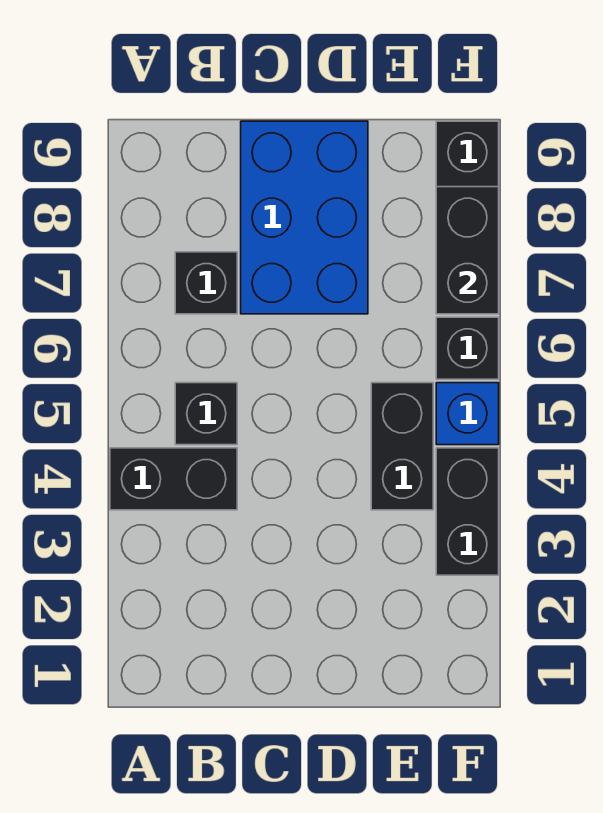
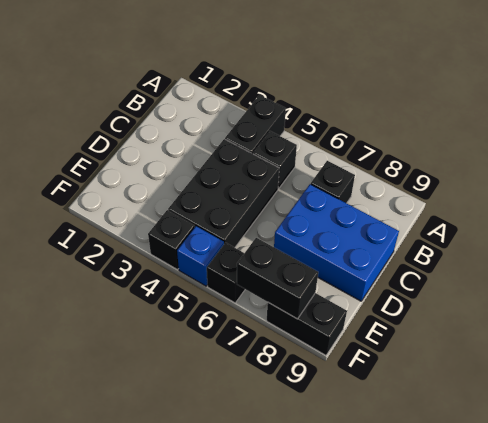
black brick E4:E5 level 1 -> black brick C4:E5 level 1
black brick F3:F4 level 1 -> black brick F4 level 1

